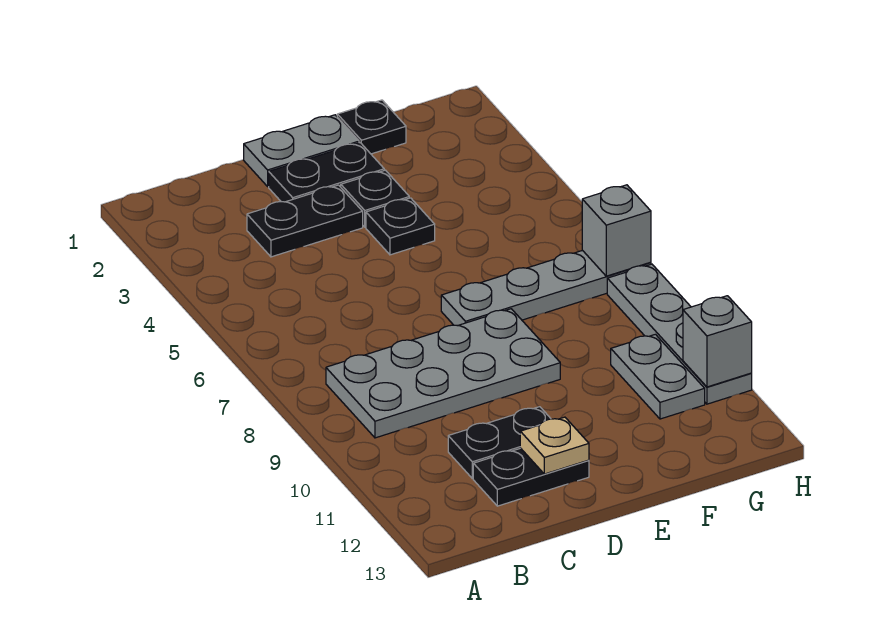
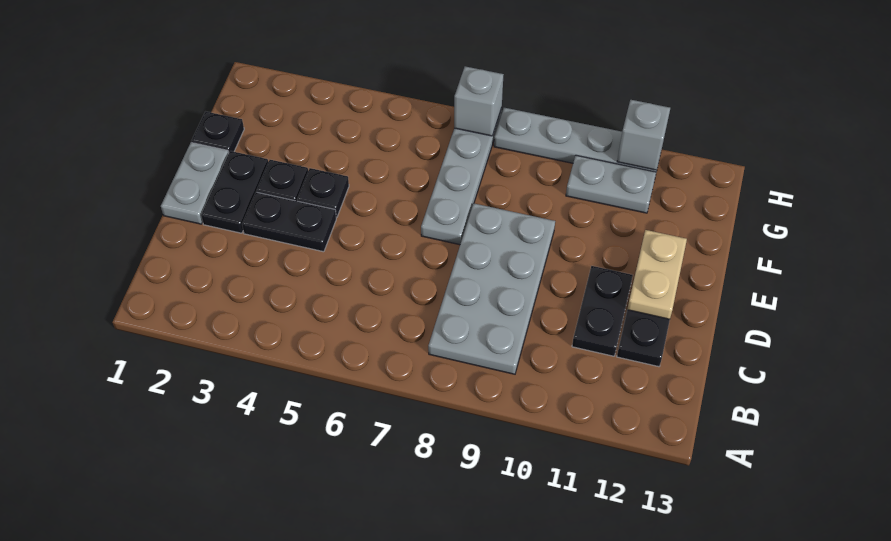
black plate C3:D3 level 1 -> black plate D3:D4 level 1
tan plate D12 level 2 -> tan plate D12:E12 level 2

